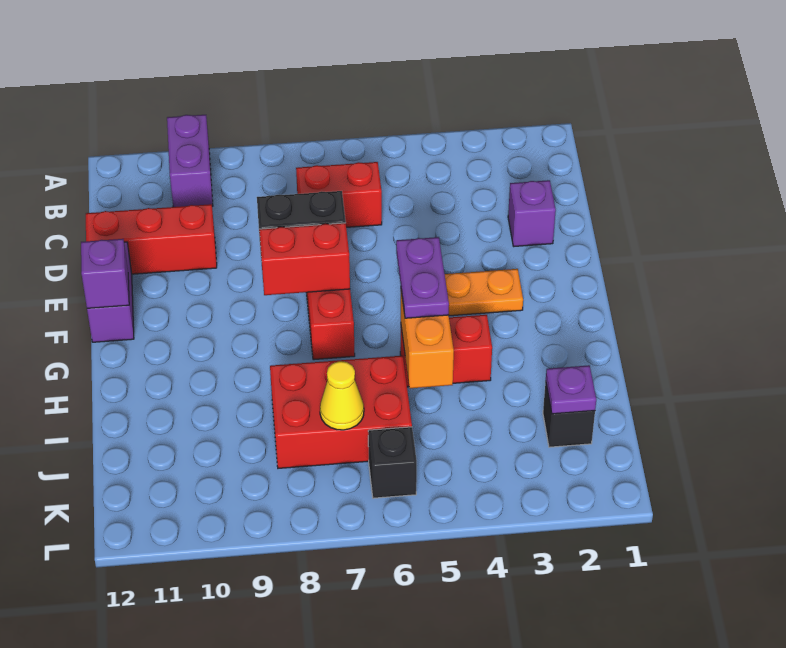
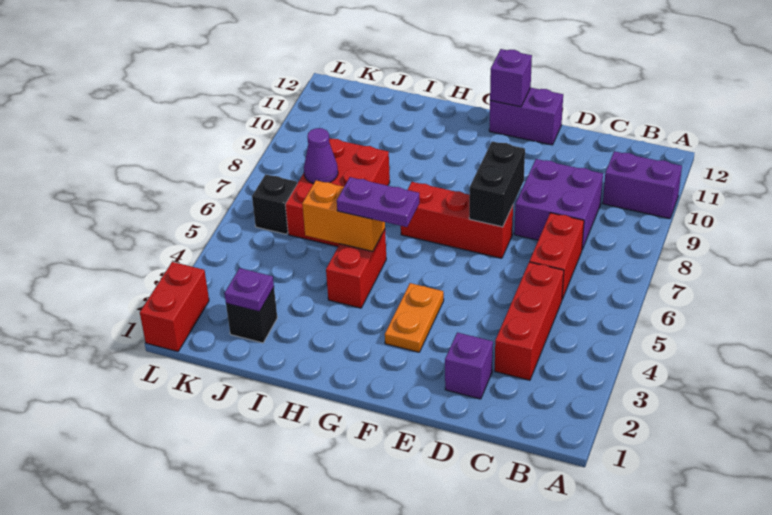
none -> purple brick C8:D9 level 1
red brick D10:D12 level 1 -> red brick C3:C5 level 1
red brick F7:F8 level 2 -> red brick L1:L2 level 1
yellow cone J7 level 2 -> purple cone J7 level 2

